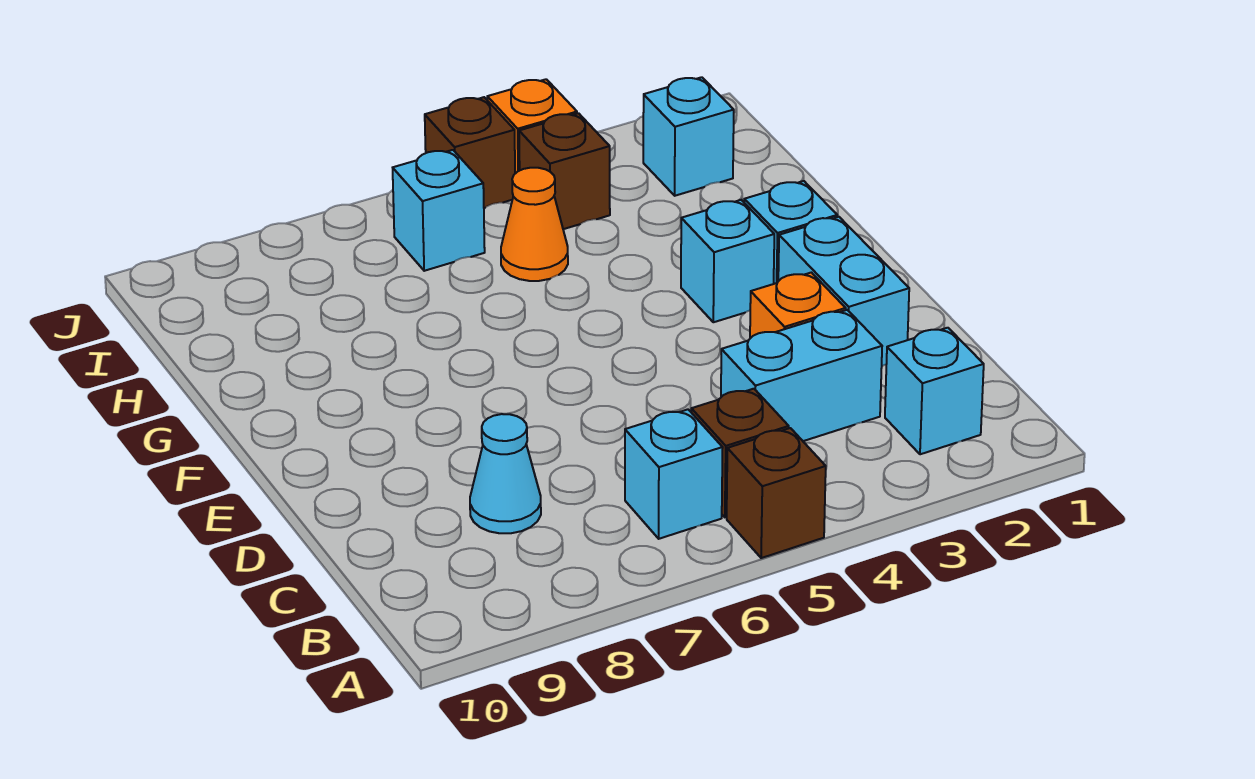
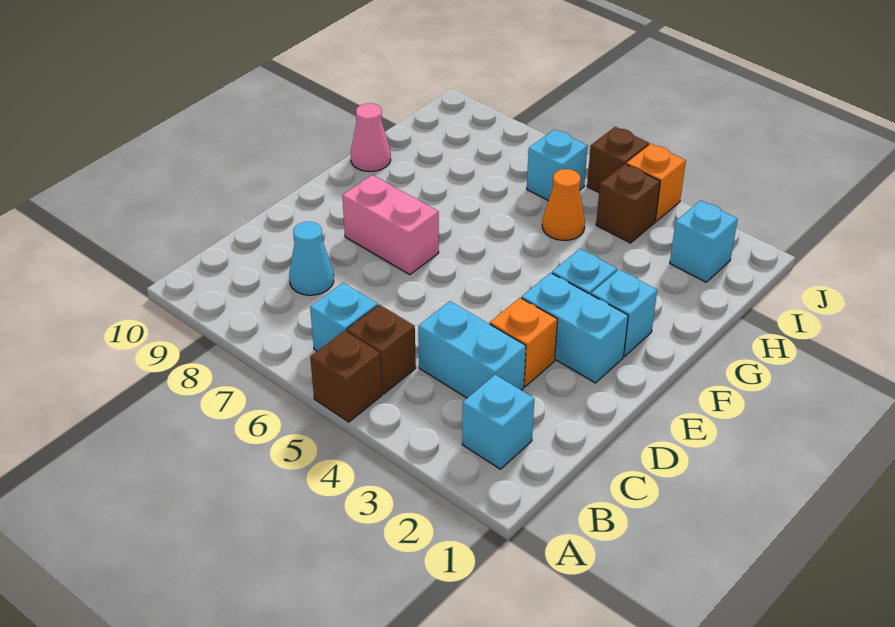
cyan brick D2:E2 level 1 -> cyan brick E2:E3 level 1
none -> pink brick E7:E8 level 1
none -> pink cone G10 level 1

